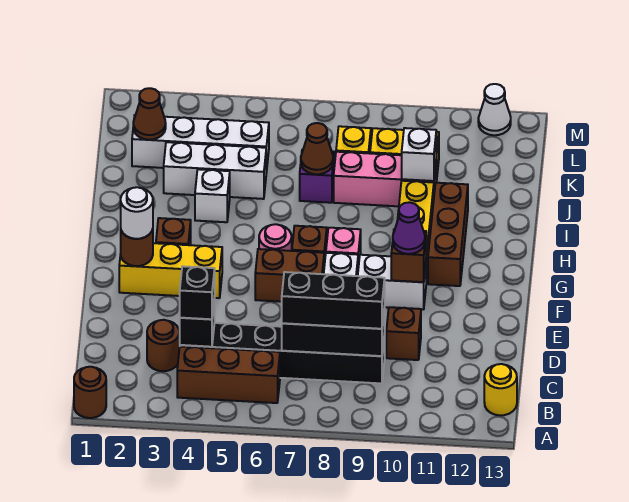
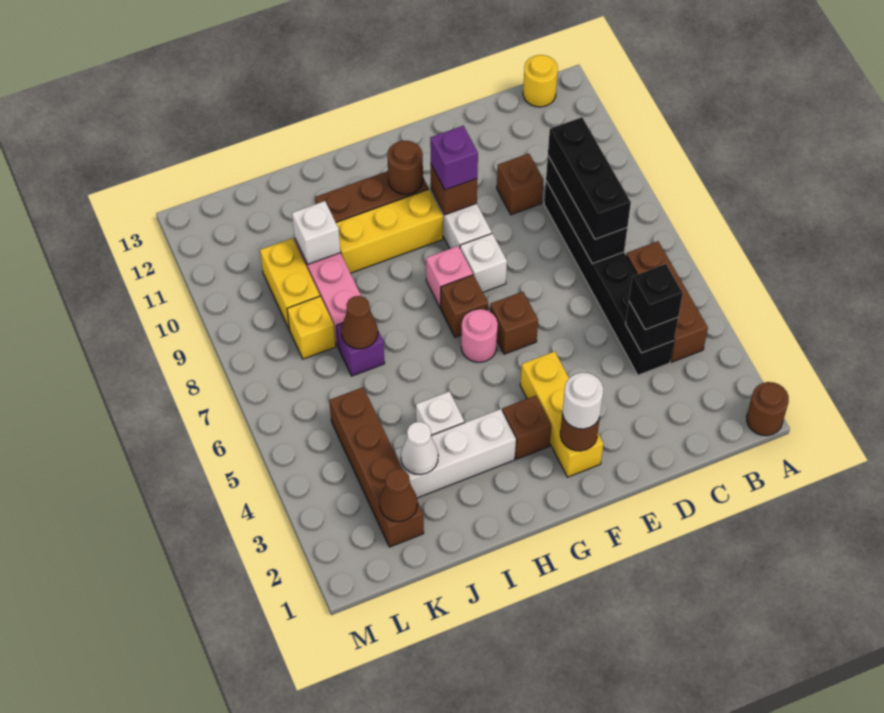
brown round brick C3 level 1 -> brown round brick G11 level 2
brown brick F6:F7 level 1 -> brown brick F6 level 1
purple cone F10 level 3 -> purple brick F10 level 3
white brick J3:J5 level 1 -> white brick H3:J3 level 1
white brick K2:K5 level 1 -> brown brick K2:K5 level 1
white cone M12 level 1 -> white cone J3 level 2

